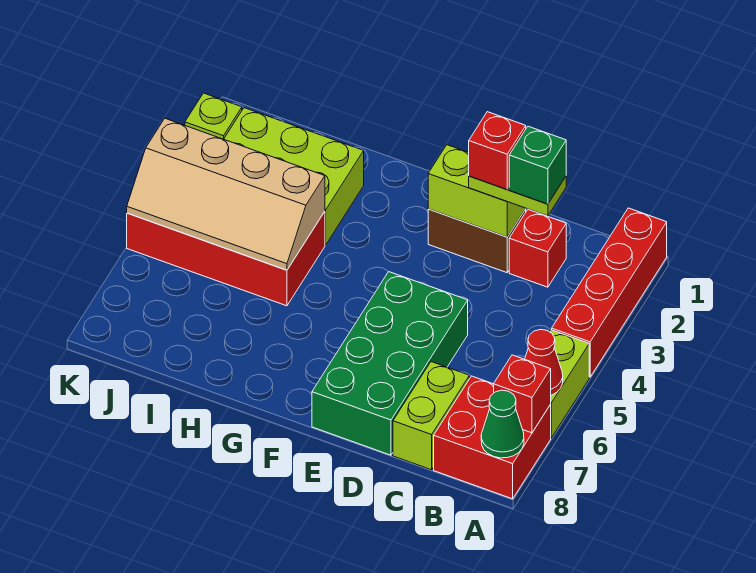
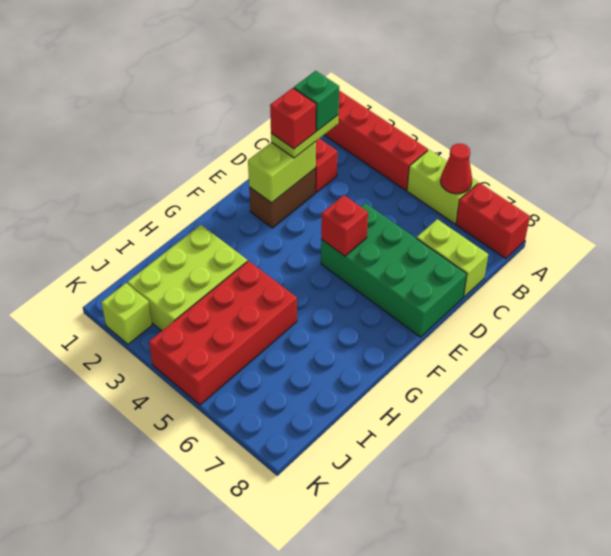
red brick A7:B8 level 1 -> red brick A7:A8 level 1
red brick A7 level 2 -> red brick E5 level 2
green cone A8 level 2 -> none
tan slope H4:K5 level 2 top 4 -> none

